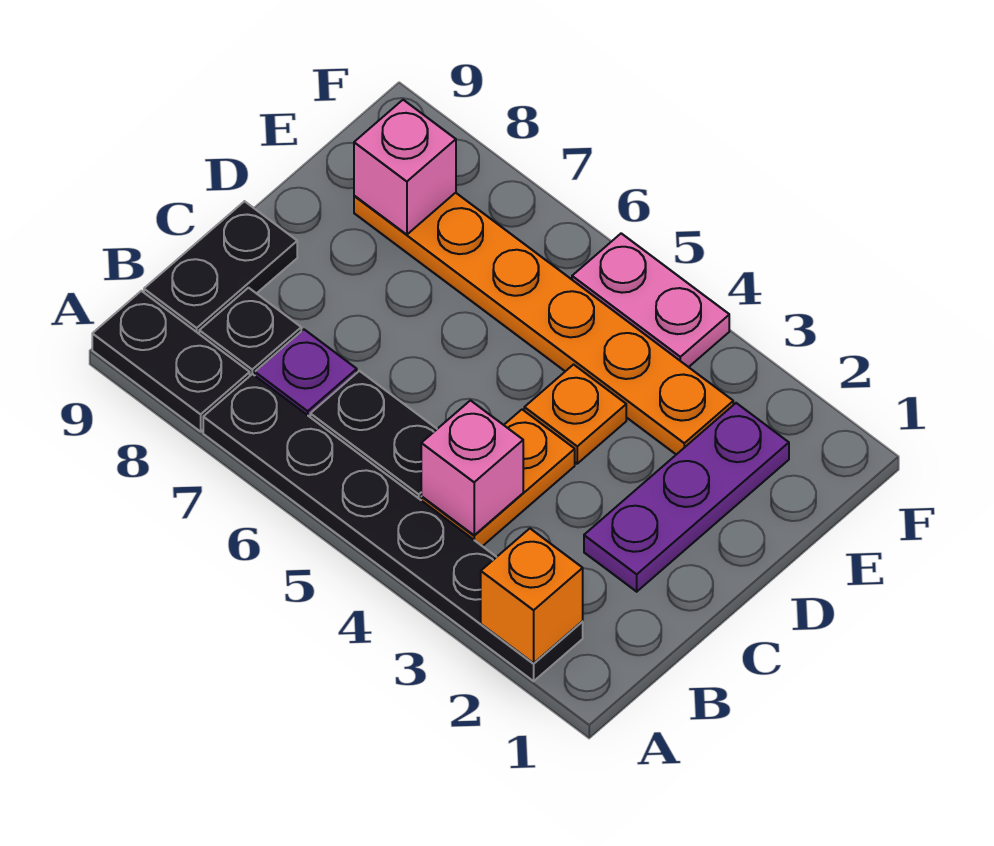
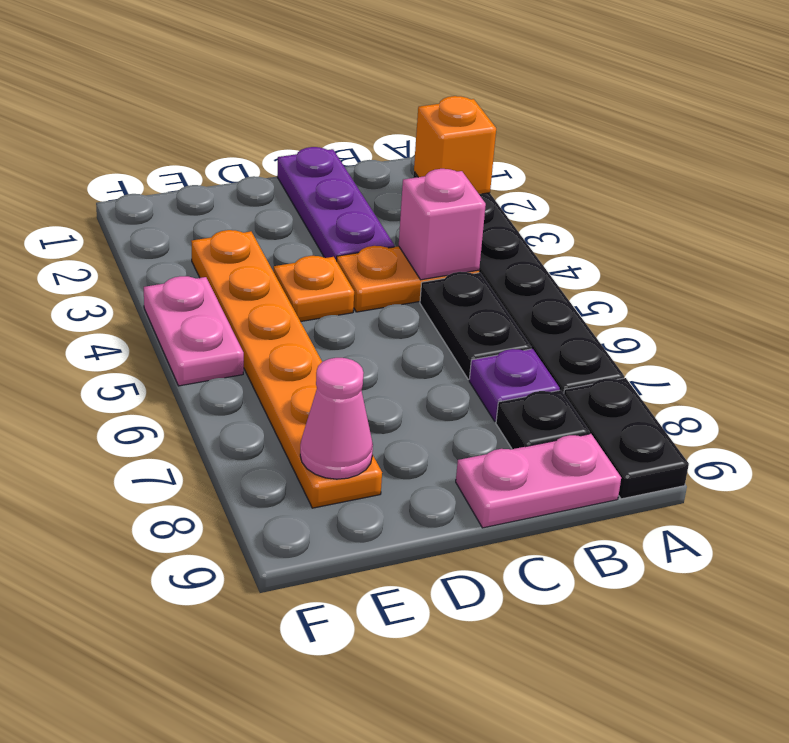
black plate B9:C9 level 1 -> pink plate B9:C9 level 1
purple plate C2:E2 level 1 -> purple plate C1:C3 level 1
pink brick E8 level 2 -> pink cone E8 level 2

